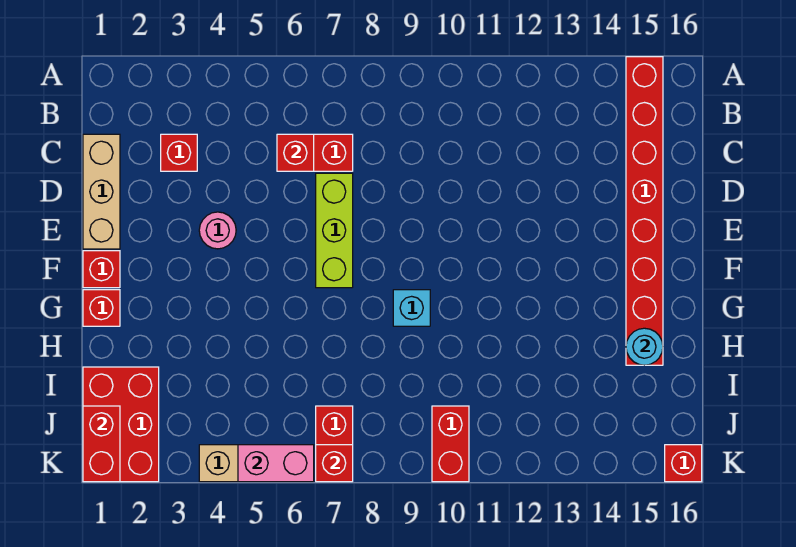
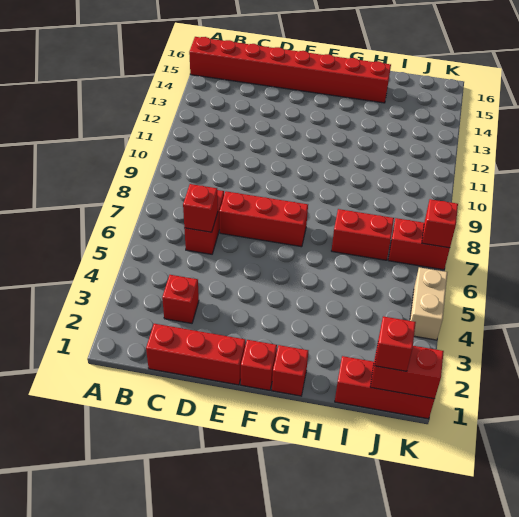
tan brick C1:E1 level 1 -> red brick C1:E1 level 1
lime brick D7:F7 level 1 -> red brick D7:F7 level 1
pink round brick E4 level 1 -> none
cyan brick G9 level 1 -> none
cyan round brick H15 level 2 -> none
red brick I1:K2 level 1 -> red brick I1:K1 level 1
red brick J10:K10 level 1 -> red brick H7:I7 level 1
pink brick K5:K6 level 2 -> none
red brick K16 level 1 -> red brick J1 level 3

